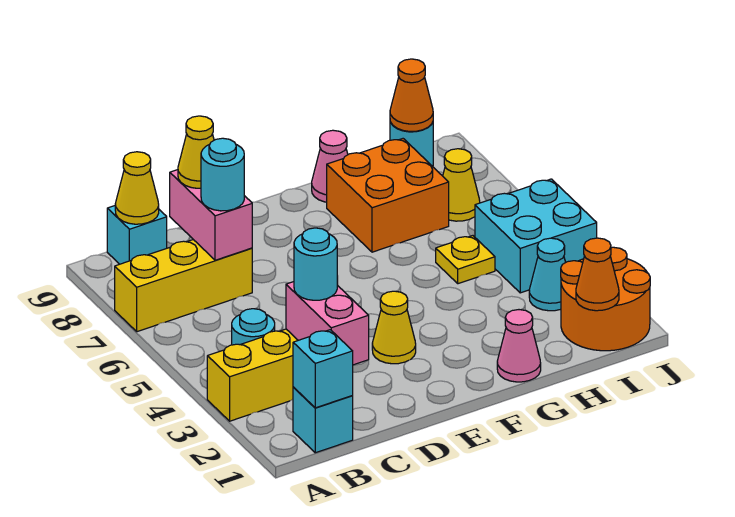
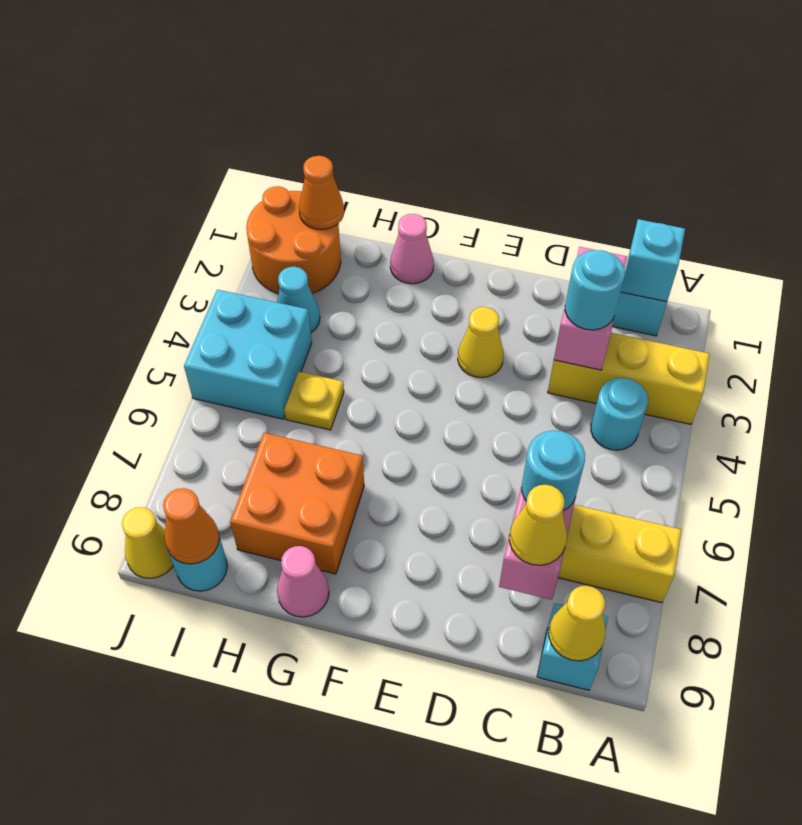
yellow cone I7 level 1 -> yellow cone J9 level 1

